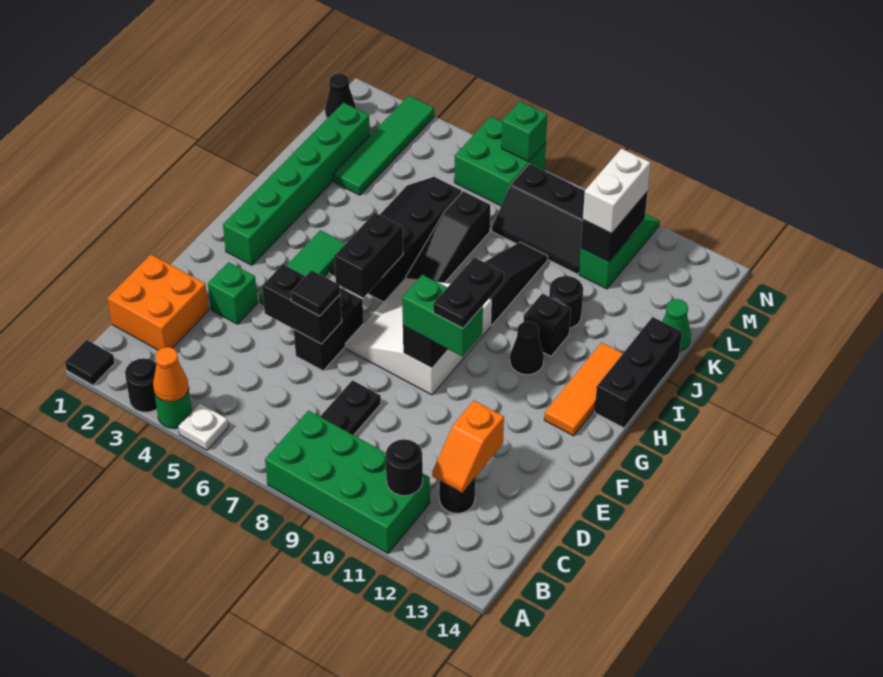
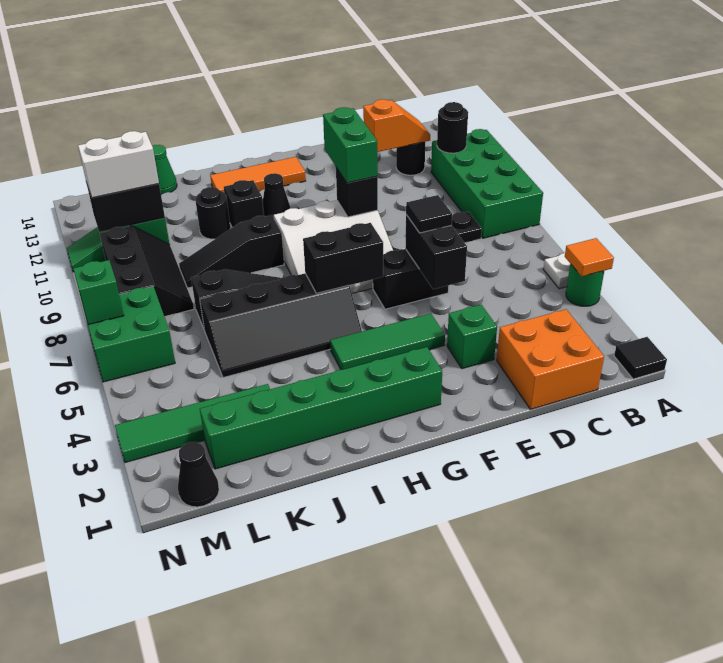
black round brick A3 level 1 -> none
orange cone A4 level 2 -> orange tile A4 level 2
black plate F10:G10 level 4 -> none
black brick H14:J14 level 1 -> none

